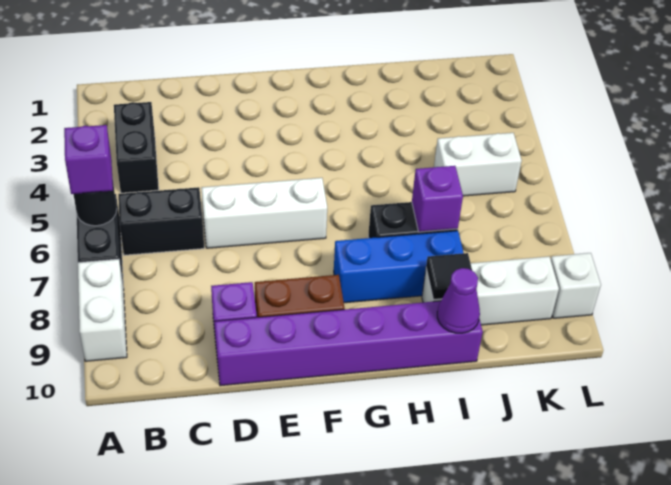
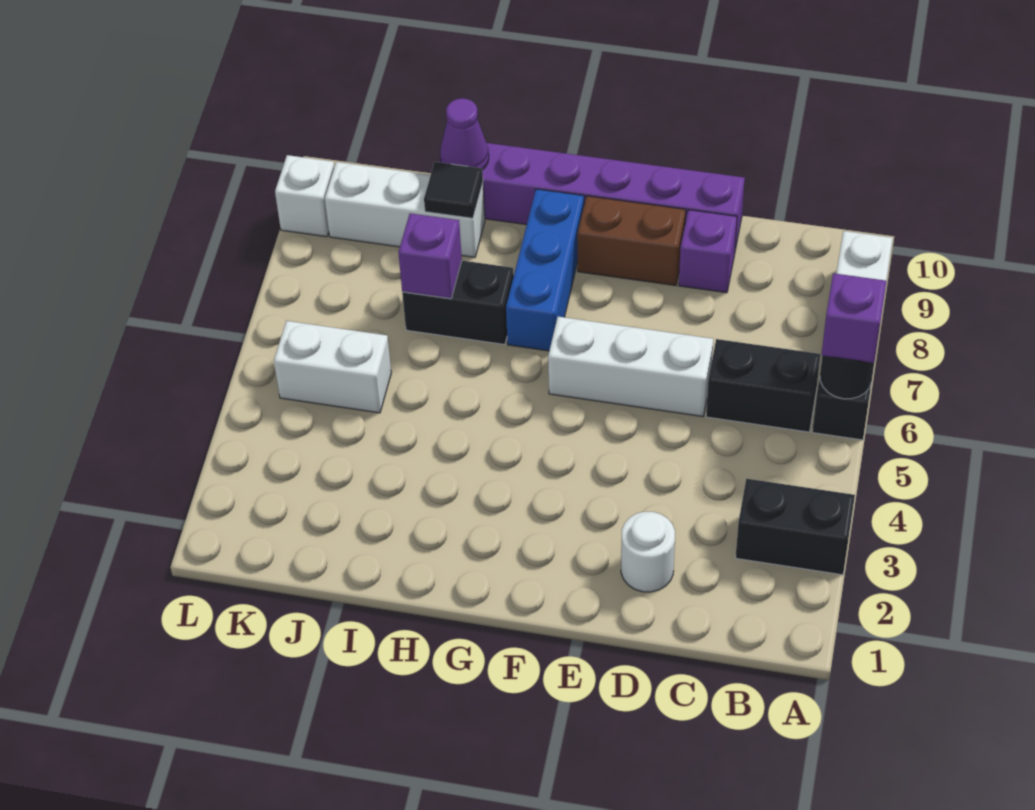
black brick B3:B4 level 1 -> black brick A3:B3 level 1
none -> white round brick D2 level 1
blue brick G8:I8 level 1 -> blue brick G7:G9 level 1

